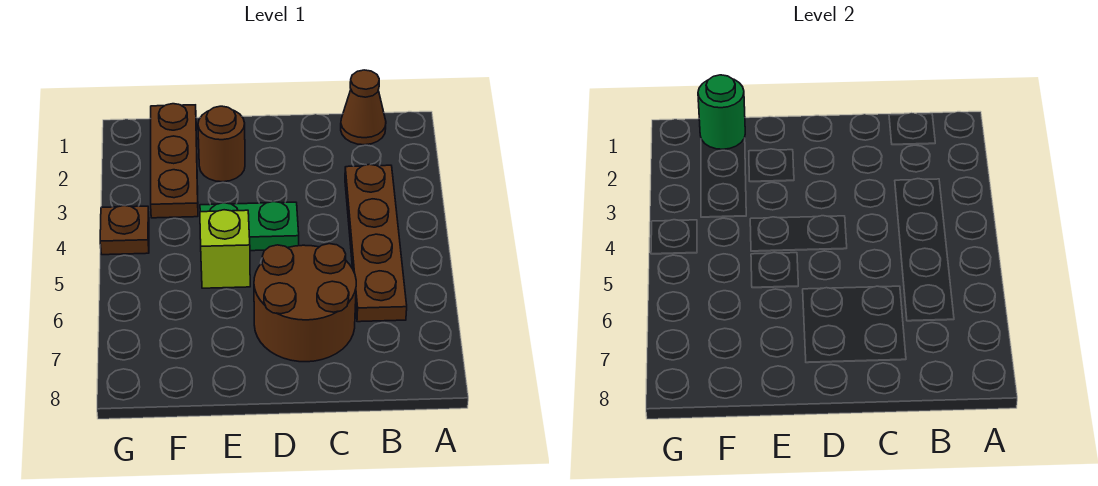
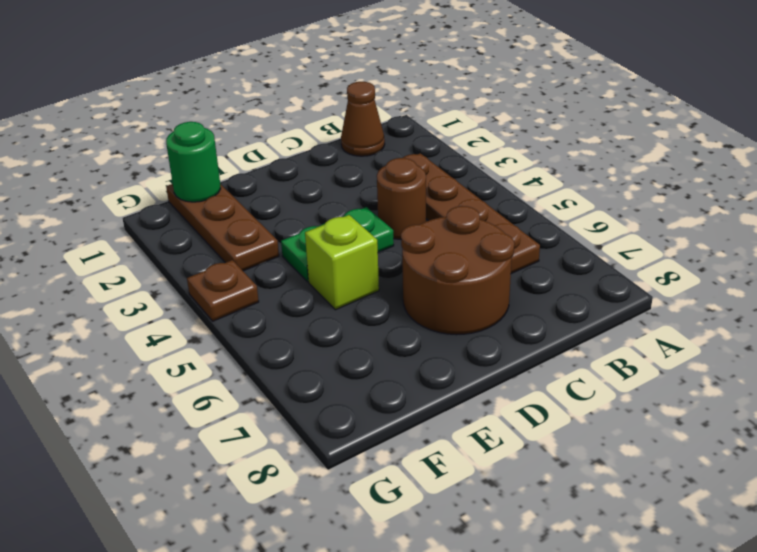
brown round brick E2 level 1 -> brown round brick C4 level 1

